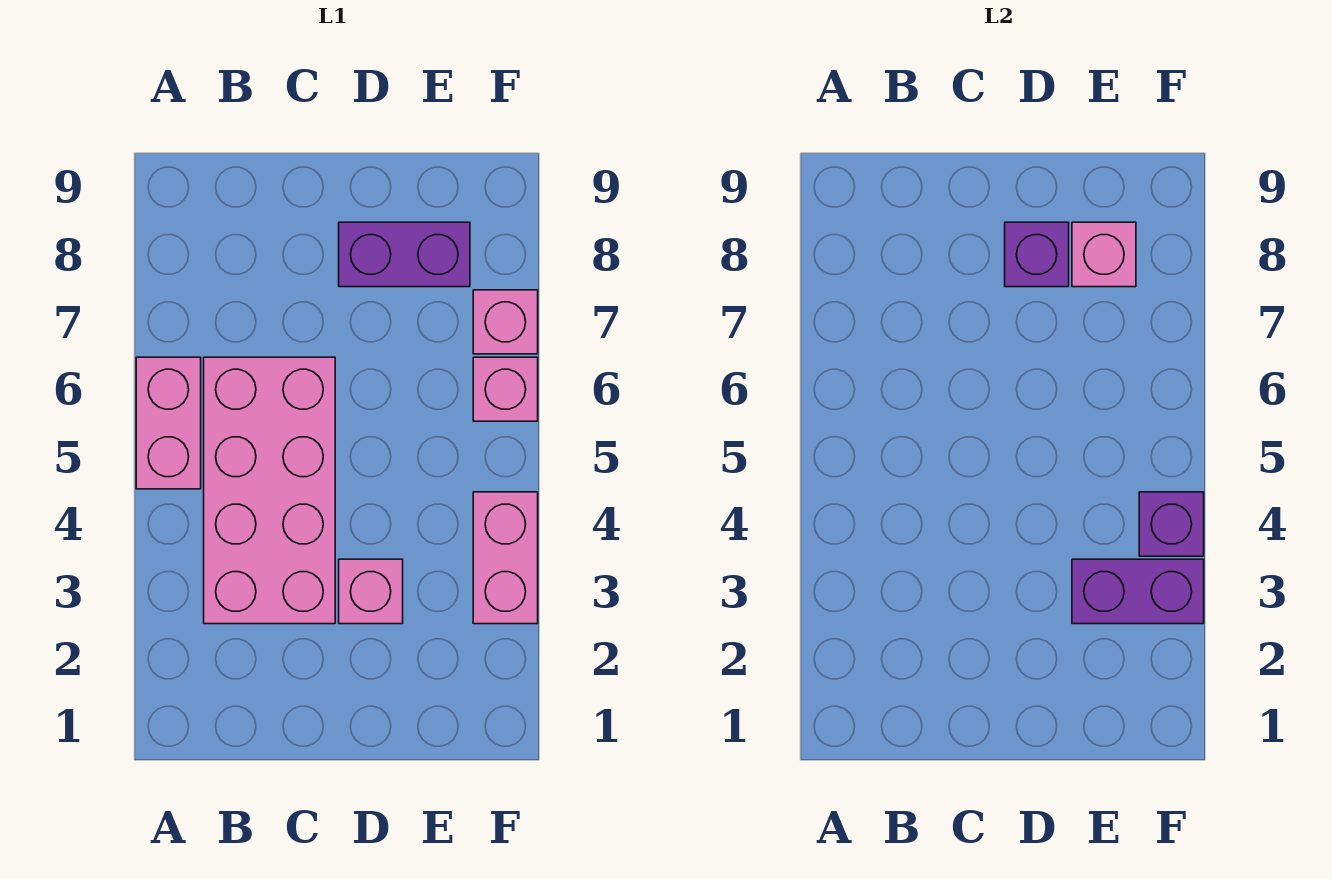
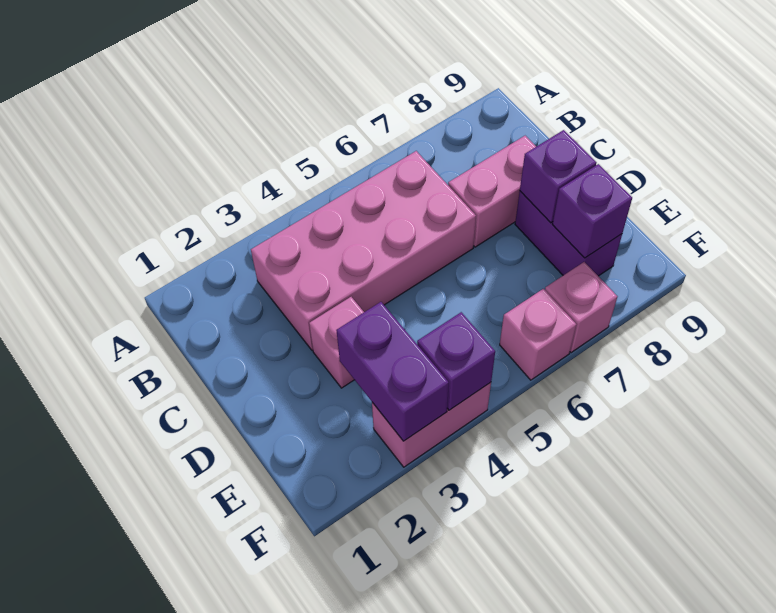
pink brick A5:A6 level 1 -> pink brick C7:C8 level 1
pink brick E8 level 2 -> purple brick E8 level 2

